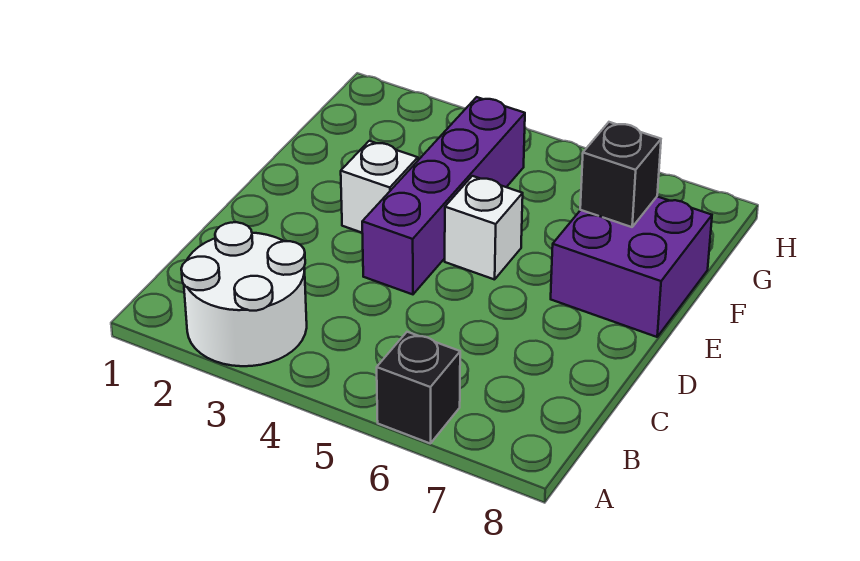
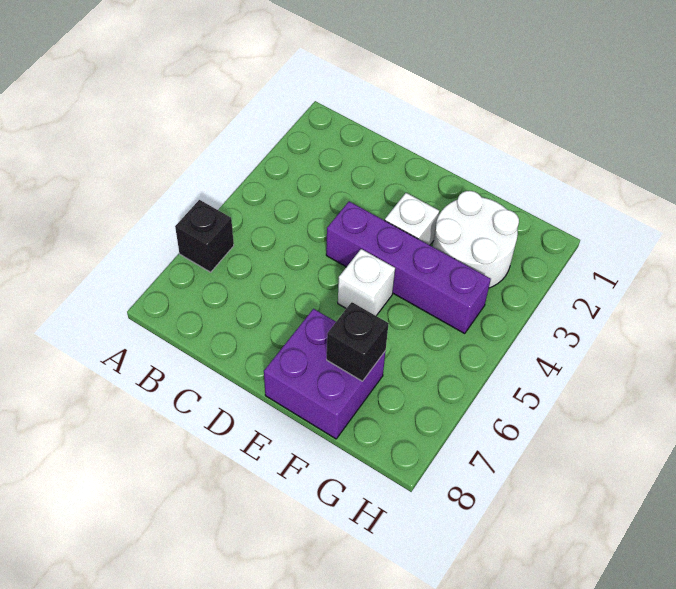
white round brick A2:B3 level 1 -> white round brick F2:G3 level 1

